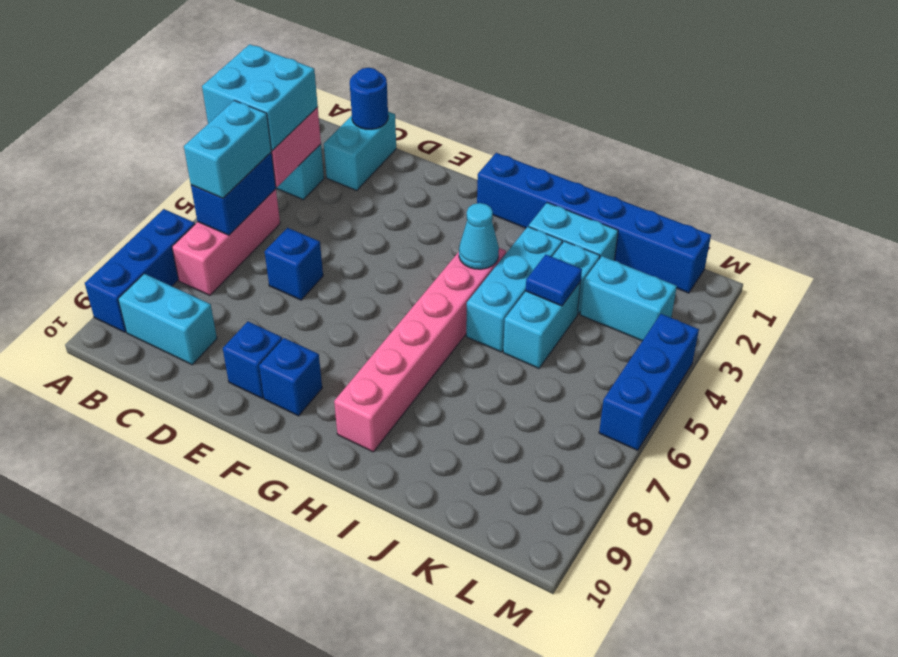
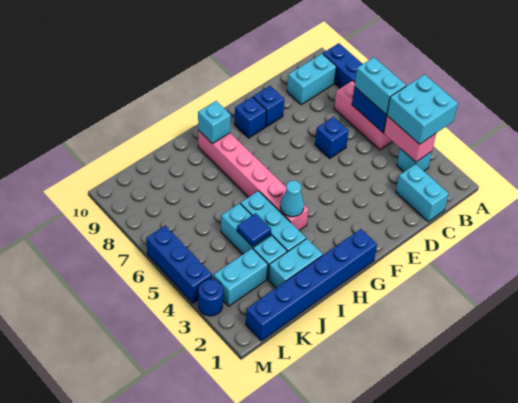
blue round brick C1 level 2 -> blue round brick M3 level 1
none -> cyan brick H9 level 2

